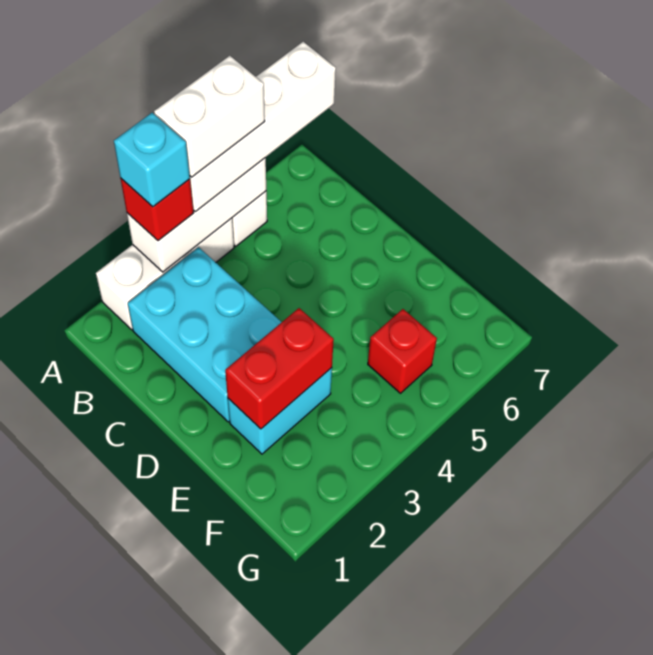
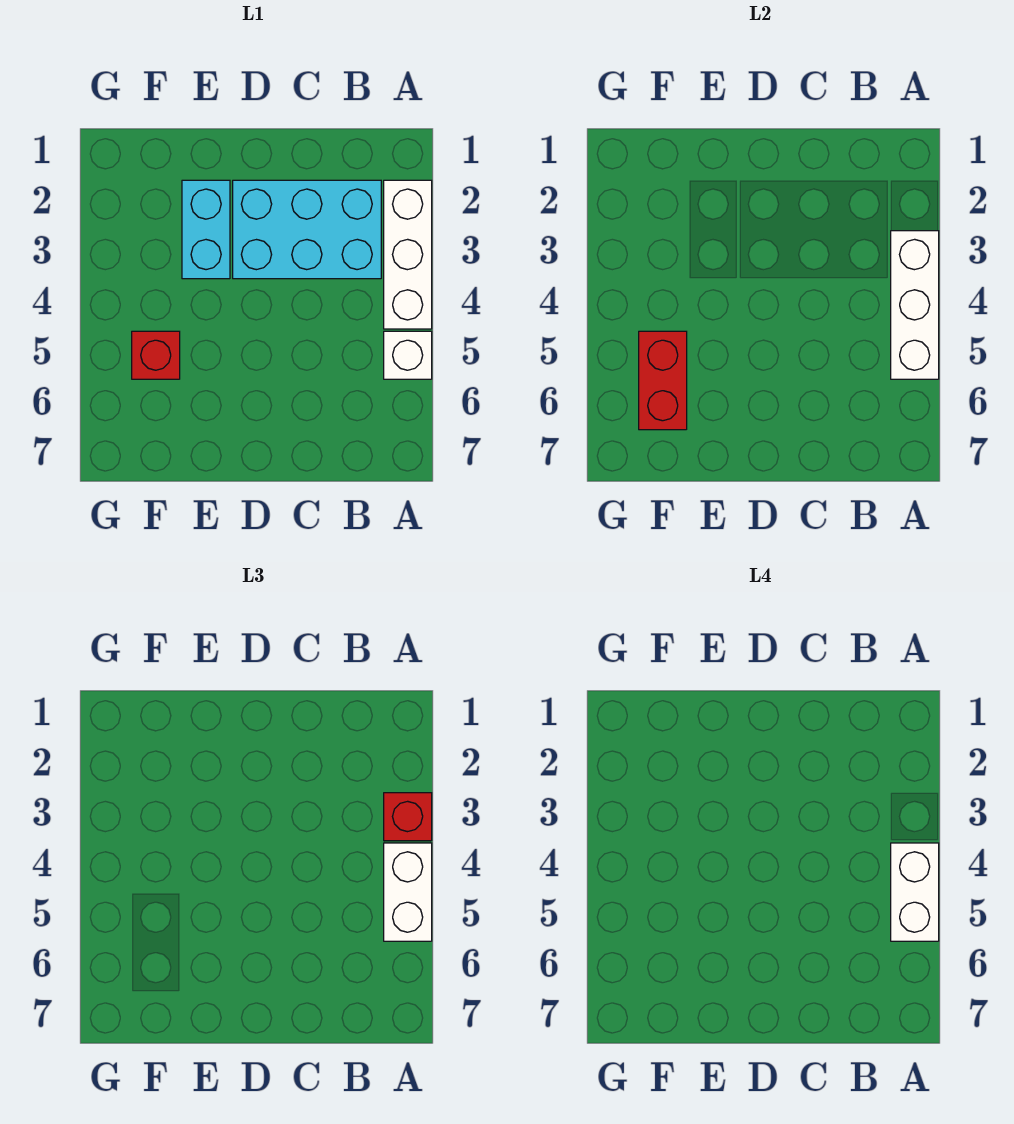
cyan brick A3 level 4 -> none
white brick A4:A7 level 3 -> white brick A4:A5 level 3
red brick E2:E3 level 2 -> red brick F5:F6 level 2

